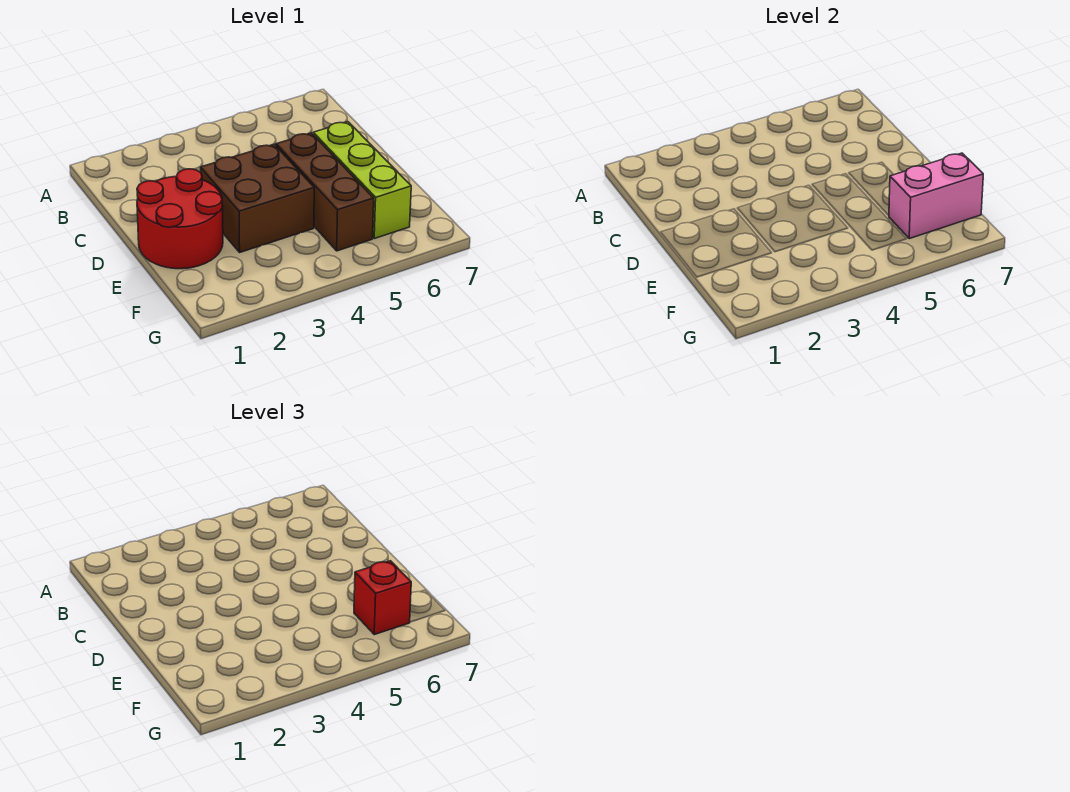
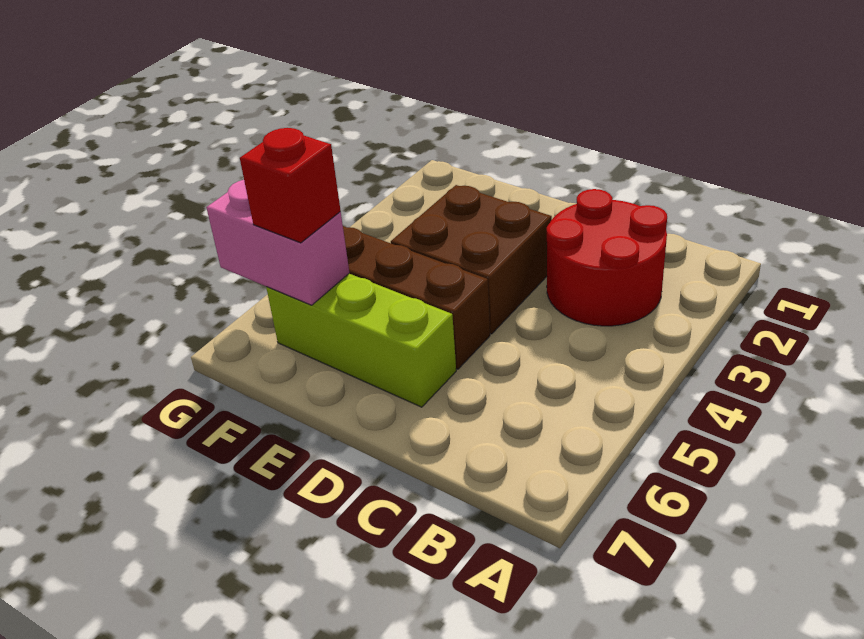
red round brick D1:E2 level 1 -> red round brick B2:C3 level 1
pink brick F6:F7 level 2 -> pink brick F6:G6 level 2

